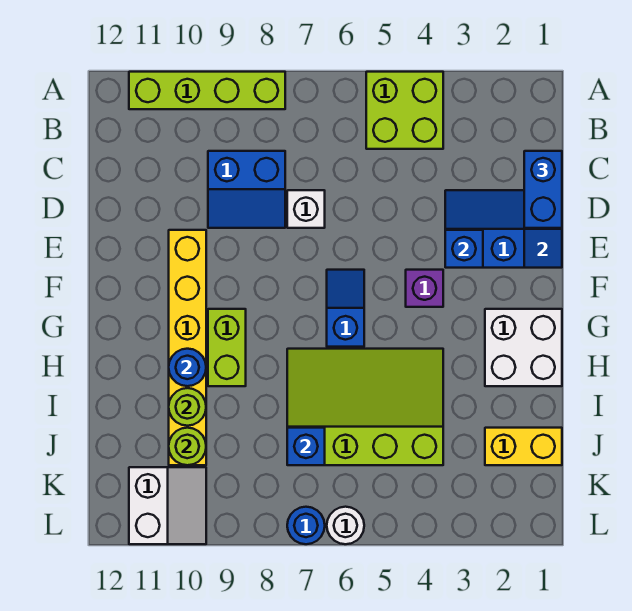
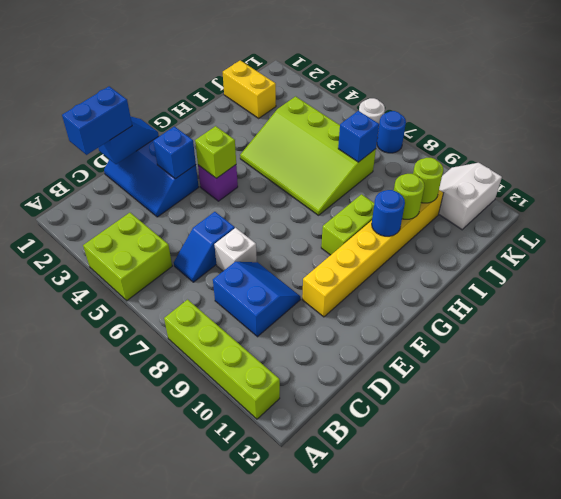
none -> lime brick F4 level 2
blue slope F6:G6 level 1 top G -> blue slope C6:D6 level 1 top D
white brick G1:H2 level 1 -> none

